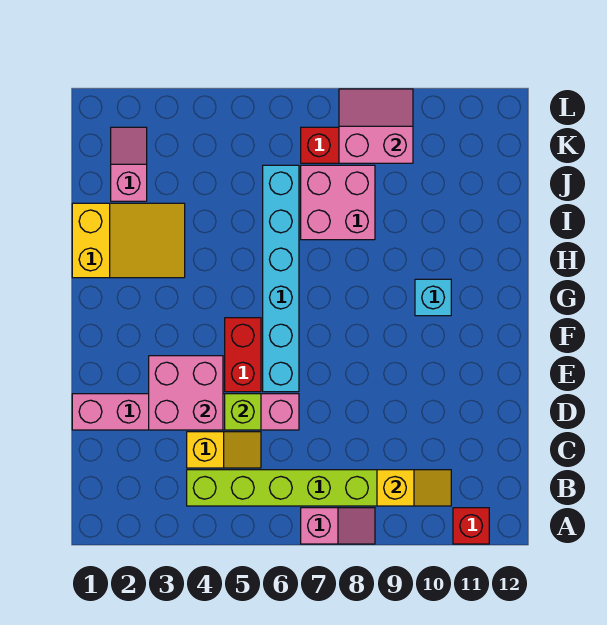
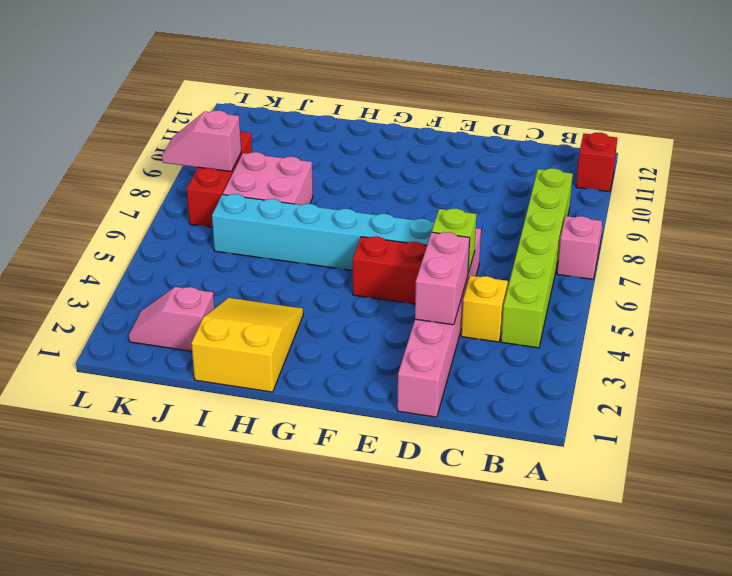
yellow slope B9:B10 level 2 top 9 -> none
pink brick D3:E4 level 2 -> pink brick D3:D4 level 2
cyan brick G10 level 1 -> none
pink slope K8:L9 level 2 top K -> pink slope K8:L8 level 2 top K

